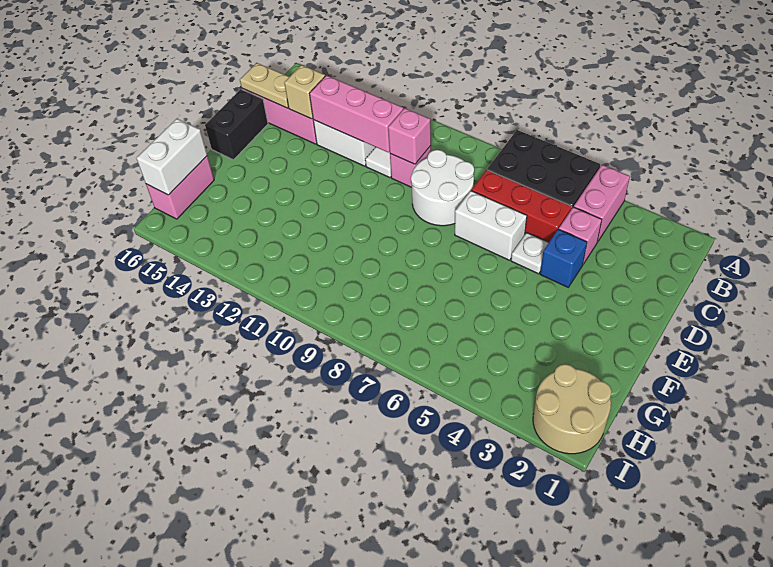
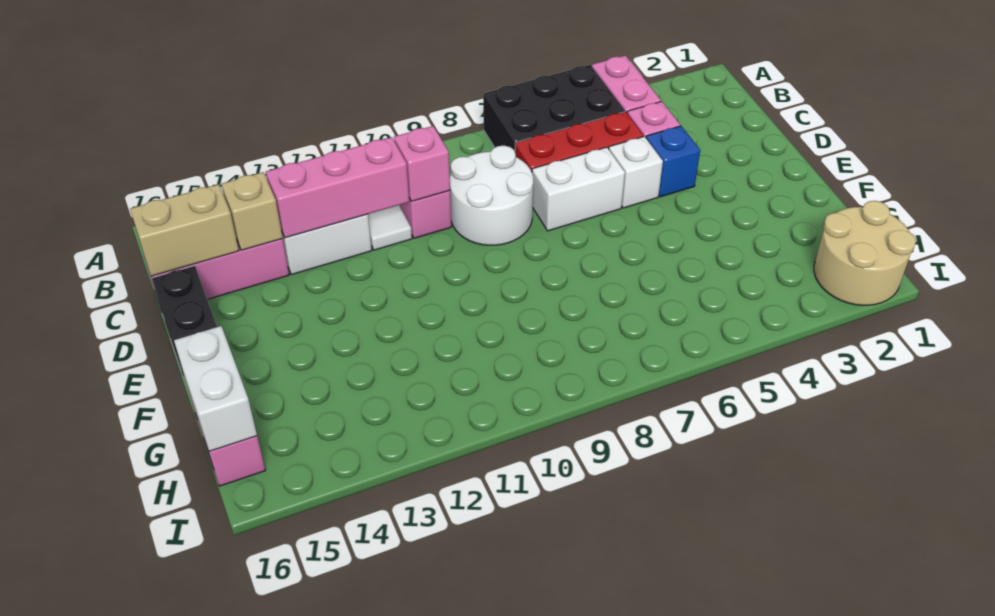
tan plate C15:C16 level 2 -> tan brick C15:C16 level 2
white plate D5 level 1 -> white brick D5 level 1

